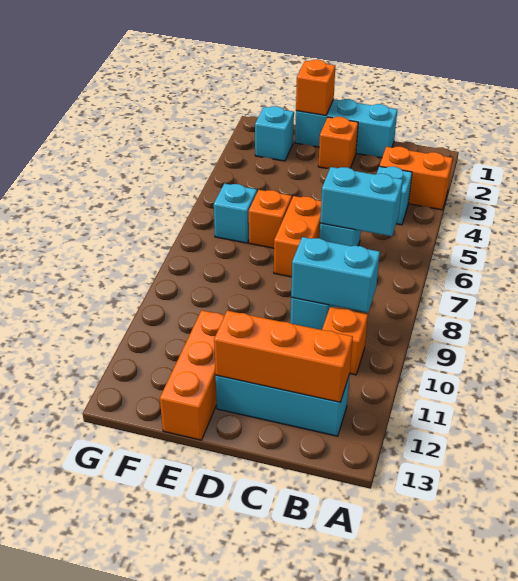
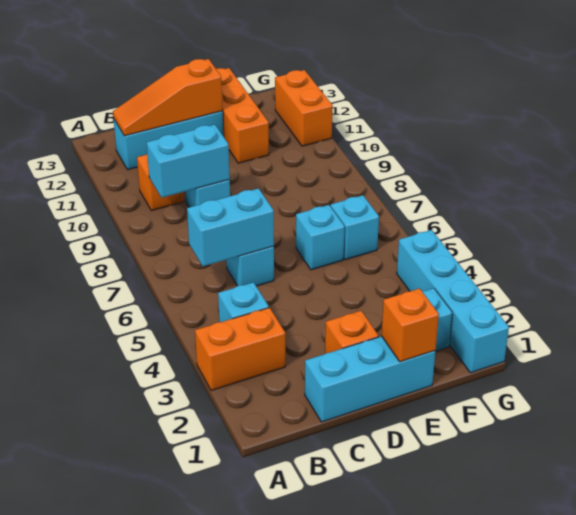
orange brick B12:D12 level 2 -> orange slope B12:D12 level 2 top D
orange brick D6:D7 level 1 -> orange brick G11:G12 level 1
orange brick E6 level 1 -> cyan brick E6 level 1
none -> cyan brick G1:G4 level 1

